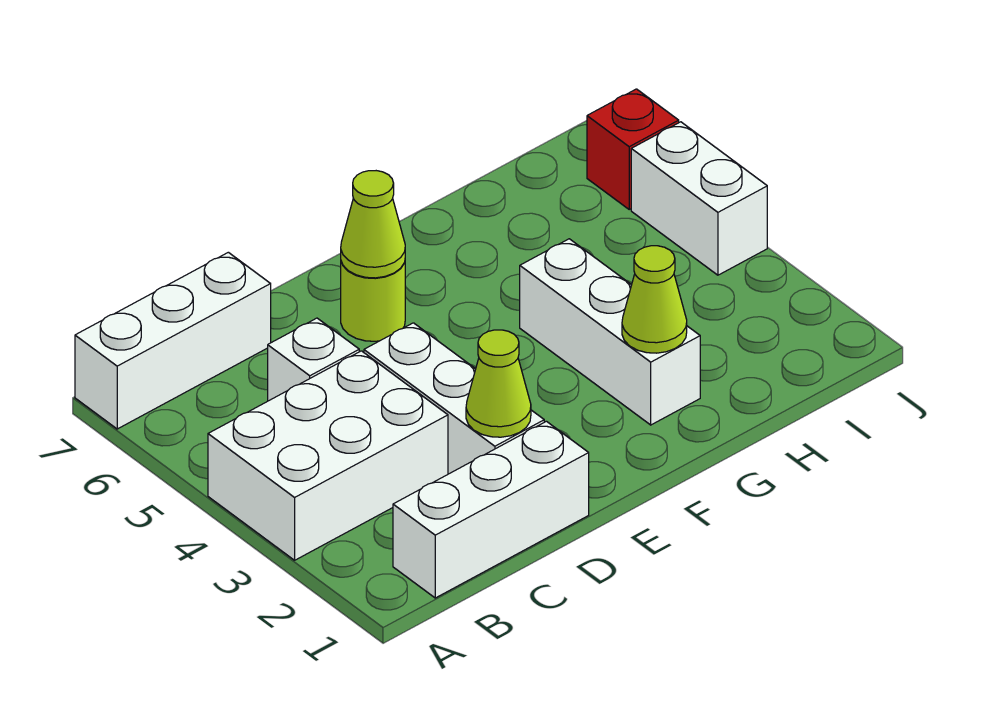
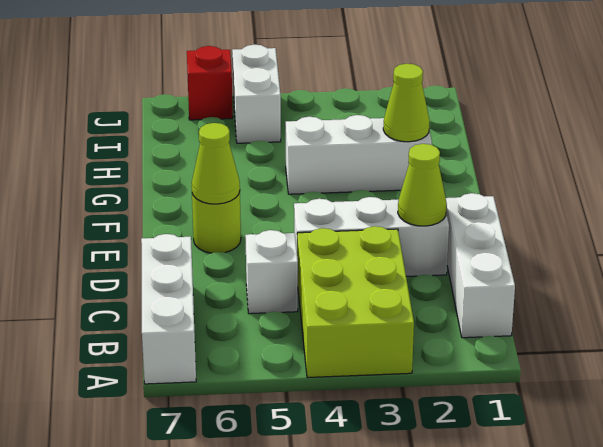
white brick A3:C4 level 1 -> lime brick A3:C4 level 1
white brick J4:J5 level 1 -> white brick I5:J5 level 1

